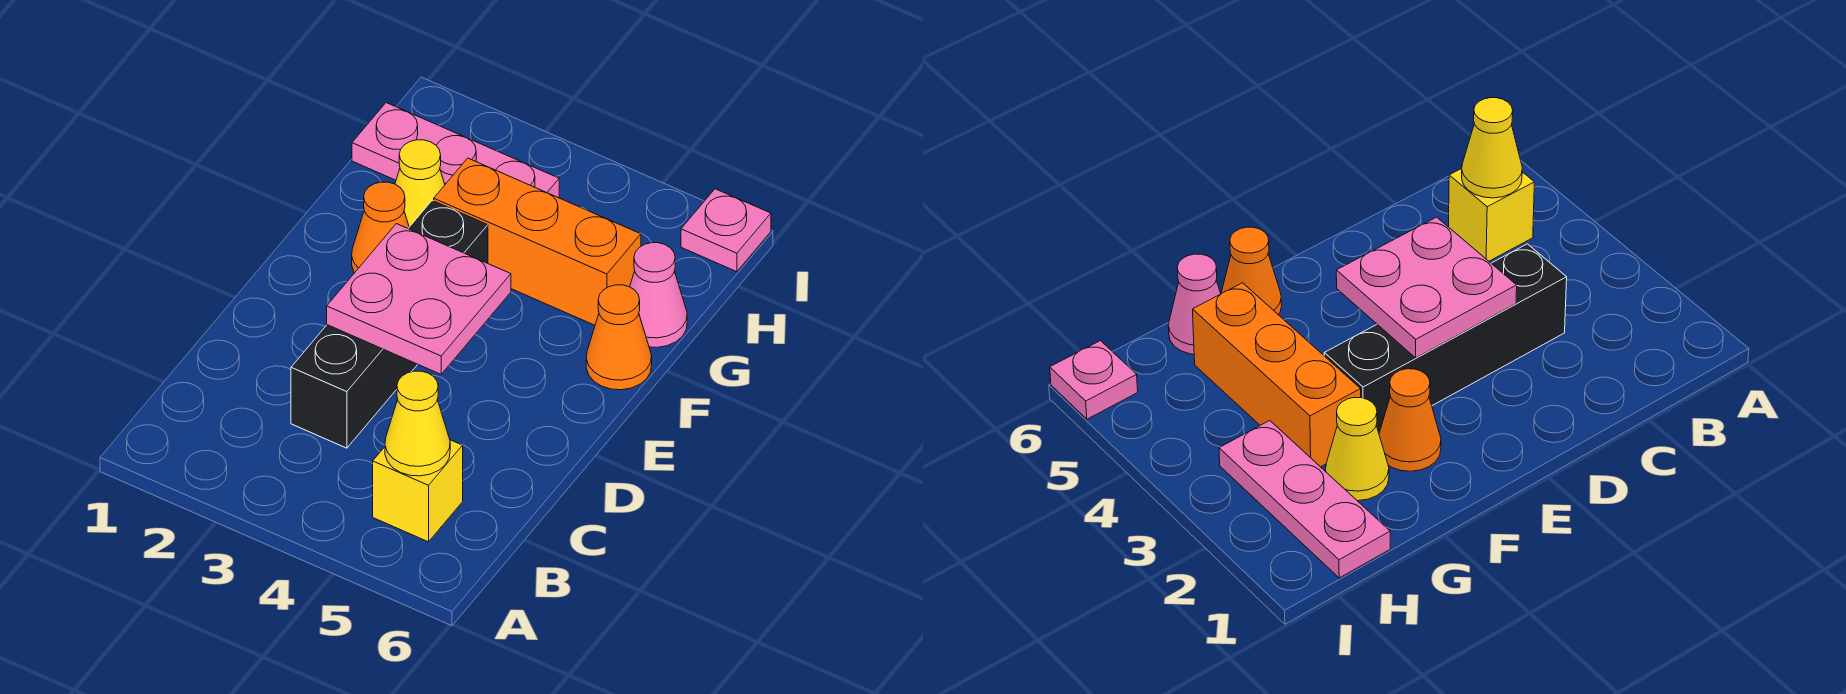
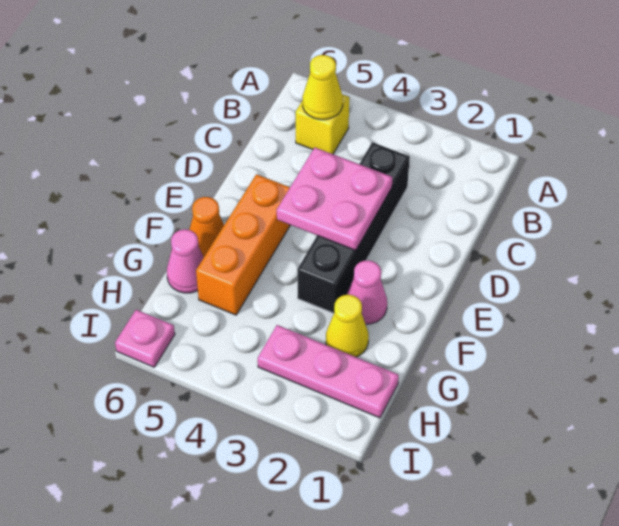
orange cone F2 level 1 -> pink cone F2 level 1
orange brick G3:G5 level 1 -> orange brick E5:G5 level 1

